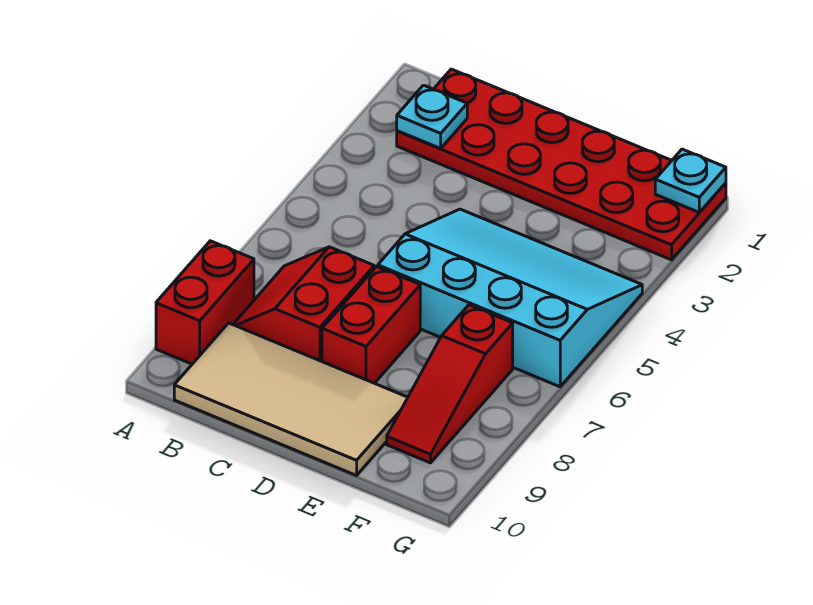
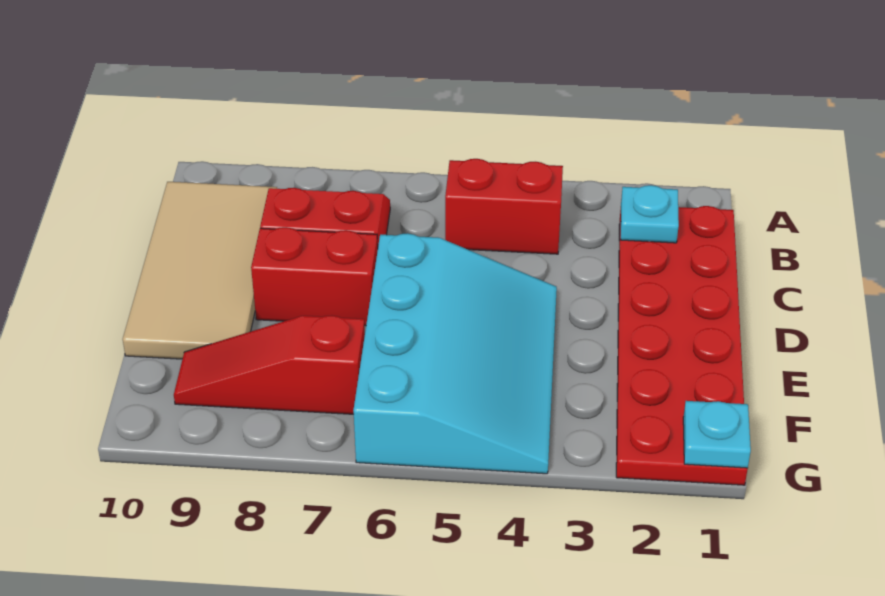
red brick A8:A9 level 1 -> red brick B4:B5 level 1

